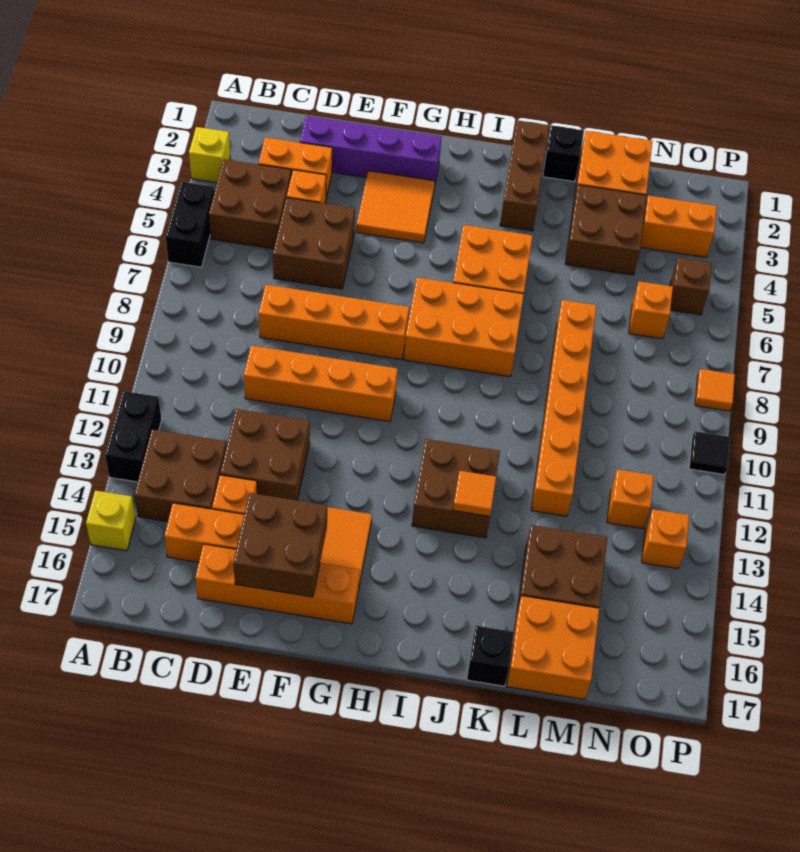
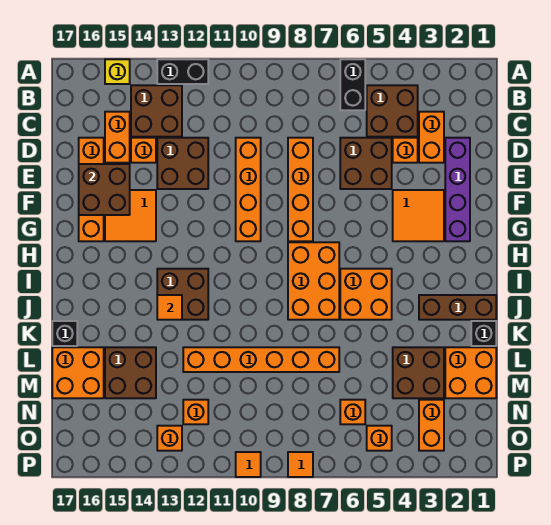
yellow brick A3 level 1 -> none
black brick A5:A6 level 1 -> black brick A6:B6 level 1
brown brick O5 level 1 -> orange brick O5 level 1
black tile P10 level 1 -> orange tile P10 level 1

